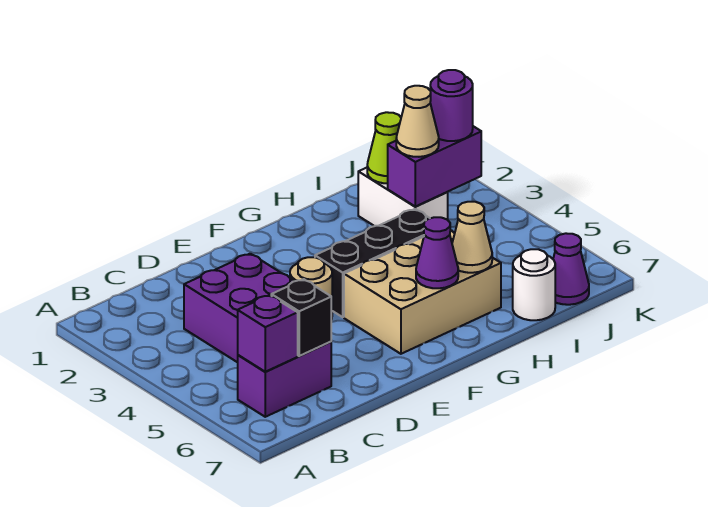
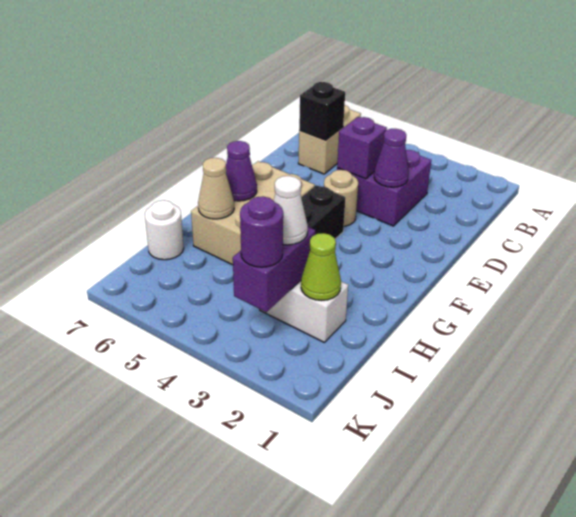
purple brick B6:C6 level 1 -> tan brick B6:C6 level 1
purple brick B6 level 2 -> purple brick D4 level 2
tan cone I3 level 3 -> white cone I3 level 3
purple cone J7 level 1 -> purple cone D3 level 2

